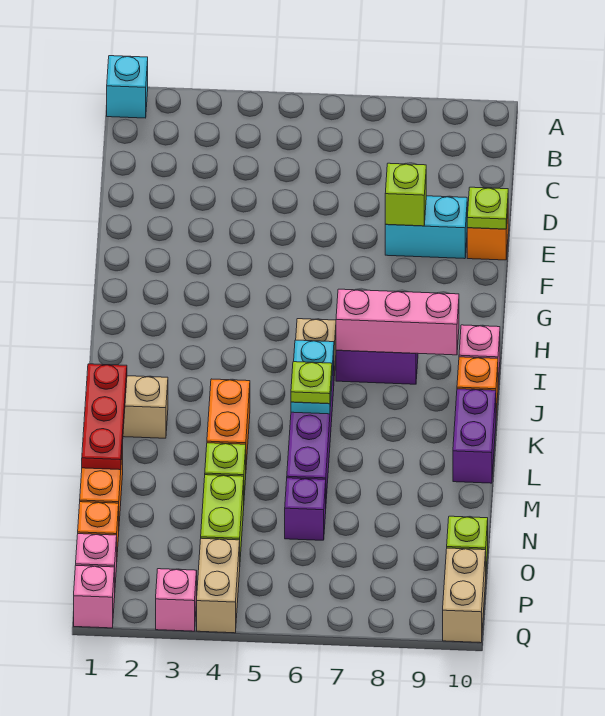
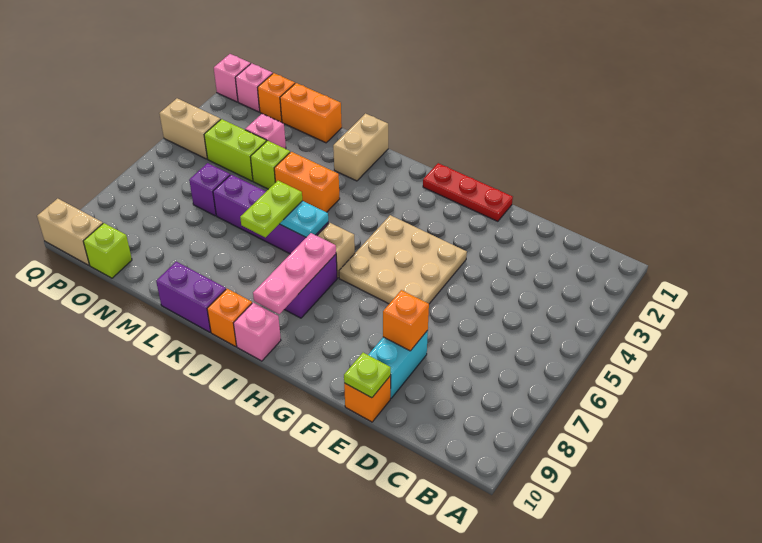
cyan brick A1 level 1 -> none
lime brick E8 level 2 -> orange brick E8 level 2
none -> tan plate F4:H6 level 1
pink brick I7:I9 level 2 -> pink plate I7:I9 level 2
red plate K1:M1 level 2 -> red plate F1:H1 level 1
lime plate K6 level 3 -> lime plate K6:K7 level 3
pink brick Q3 level 1 -> pink brick N3 level 1

